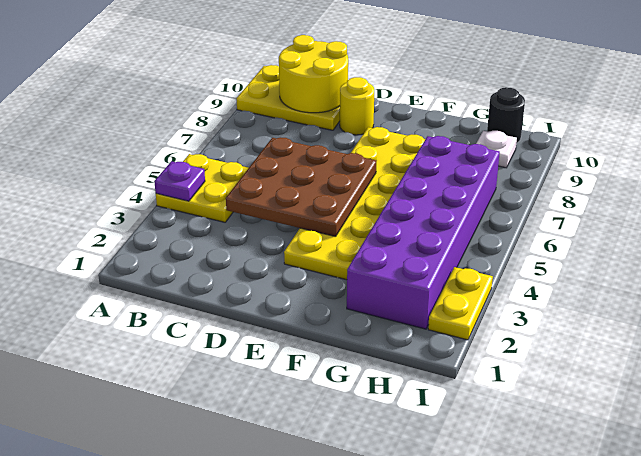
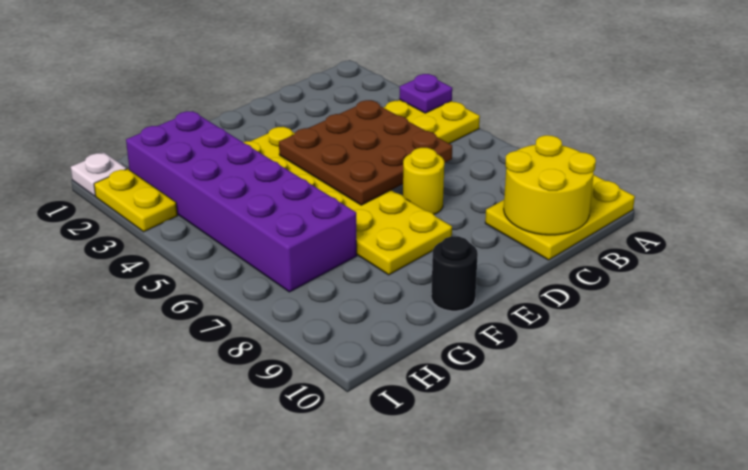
yellow round brick D9 level 1 -> yellow round brick D7 level 1
white plate H9 level 1 -> white plate I1 level 1
black round brick H10 level 1 -> black round brick F10 level 1

